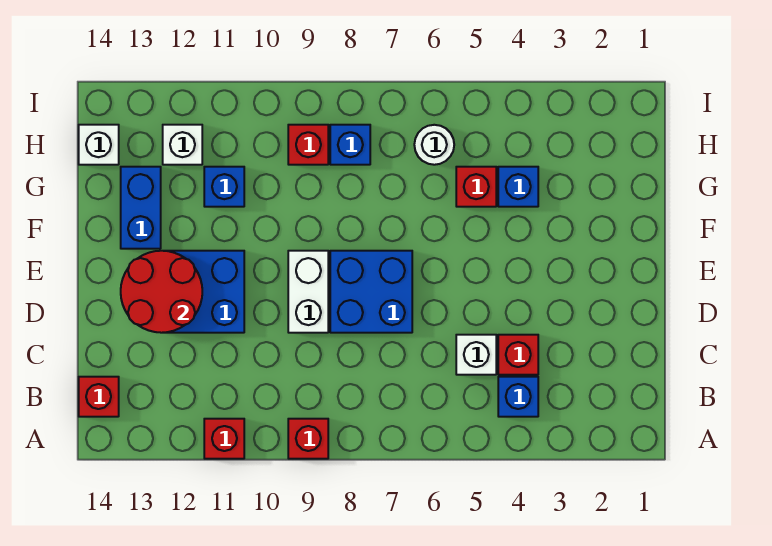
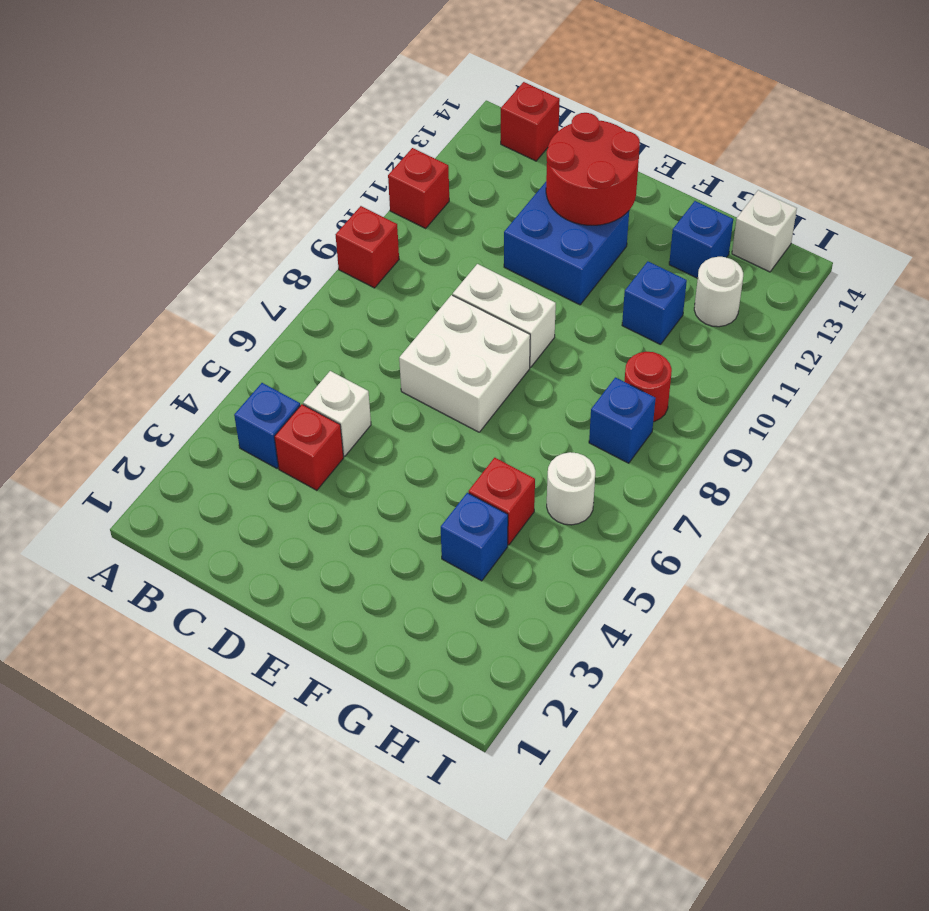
blue brick D7:E8 level 1 -> white brick D7:E8 level 1
blue brick F13:G13 level 1 -> blue brick G13 level 1
red brick H9 level 1 -> red round brick H9 level 1
white brick H12 level 1 -> white round brick H12 level 1

